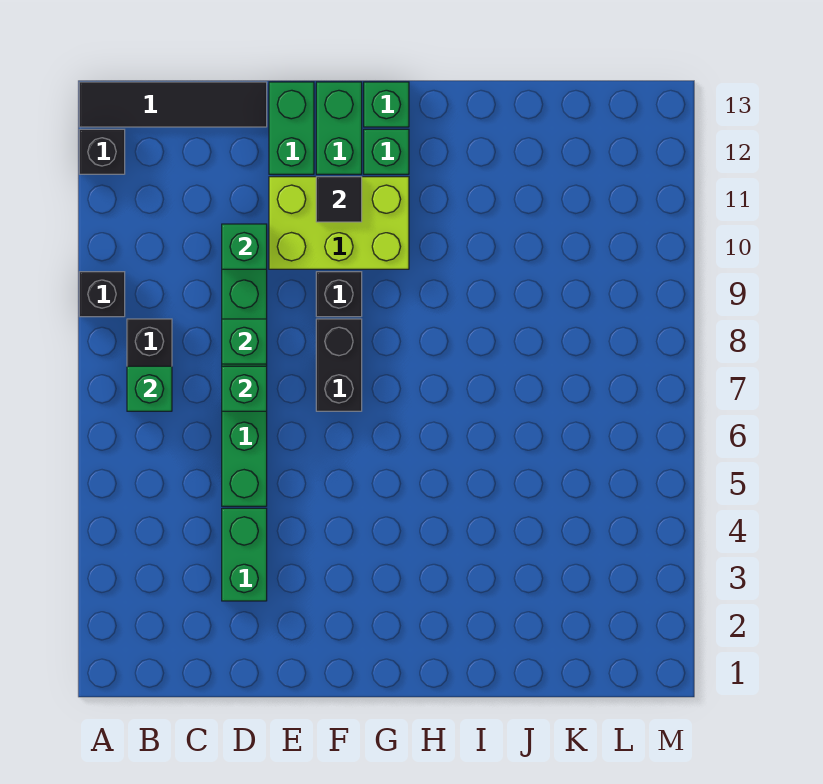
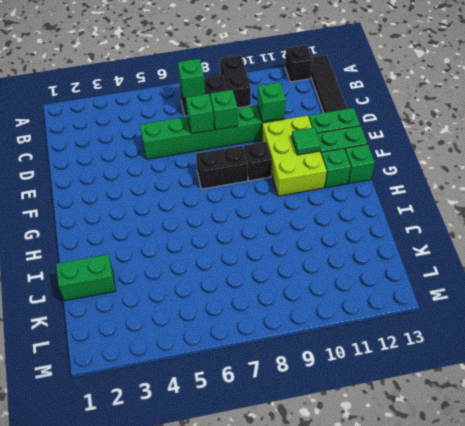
black brick A9 level 1 -> black brick A9:B9 level 1
green brick D3:D4 level 1 -> green brick J1:J2 level 1
black tile F11 level 2 -> green tile F11 level 2

